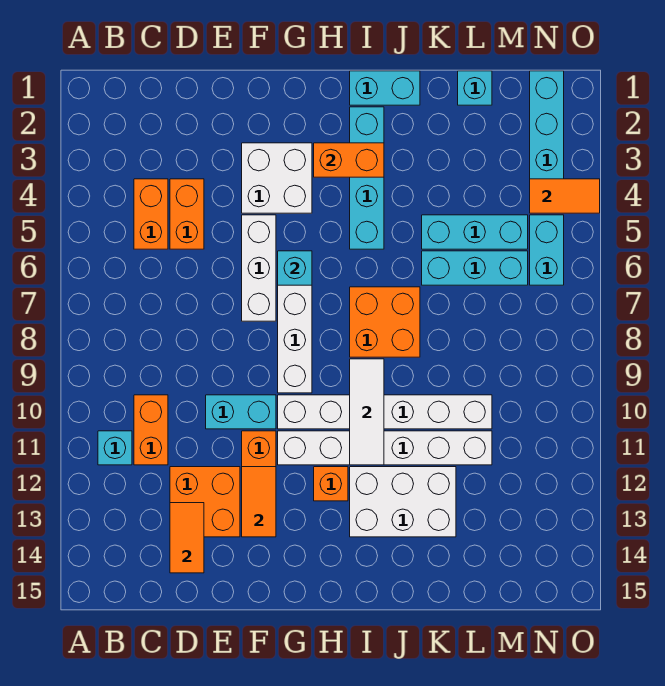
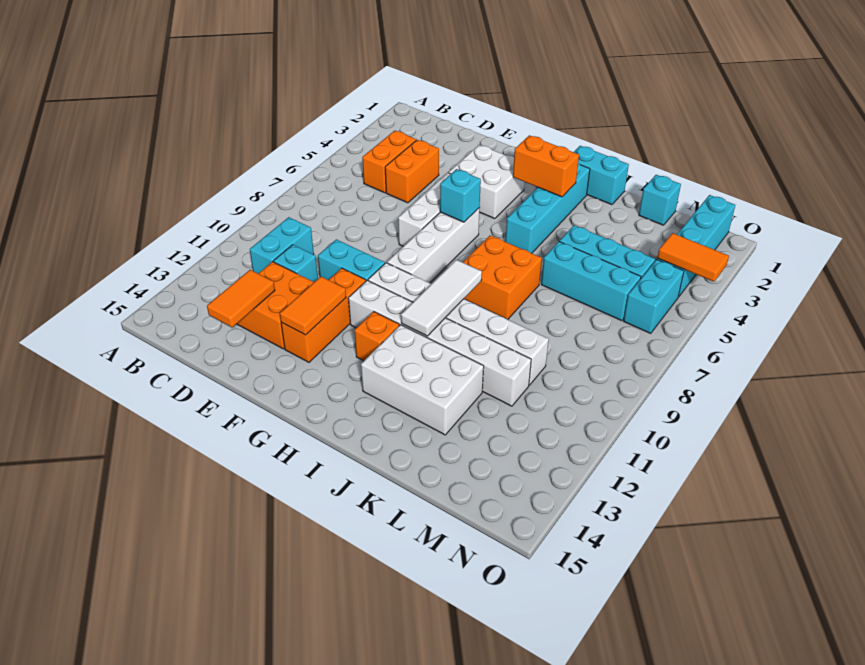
cyan brick B11 level 1 -> cyan brick D11 level 1
orange brick C10:C11 level 1 -> cyan brick C10:C11 level 1

